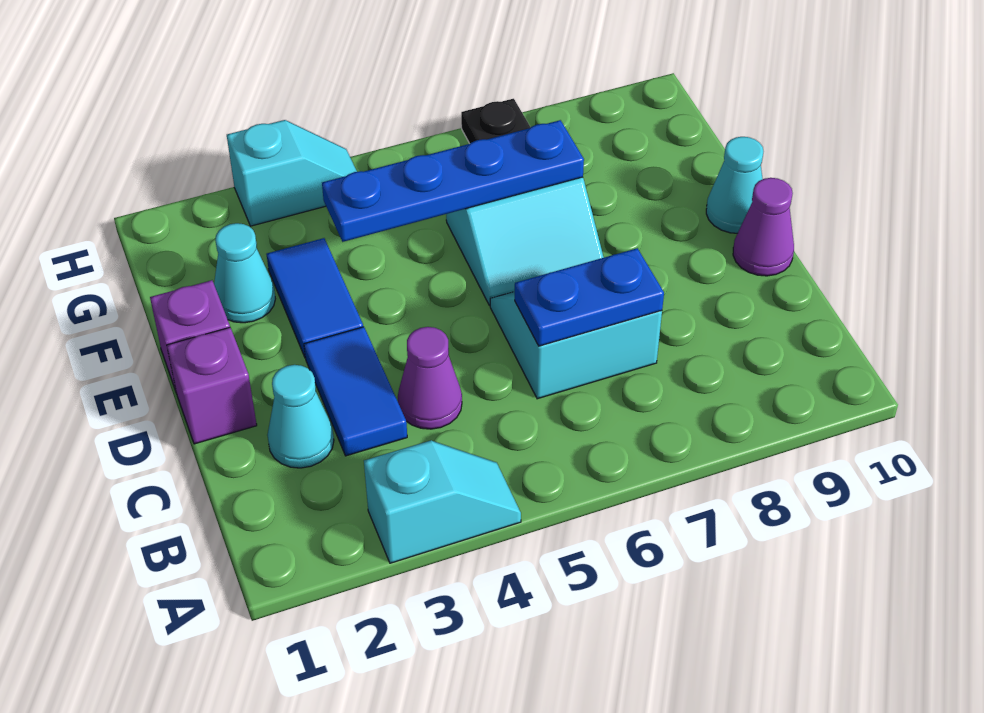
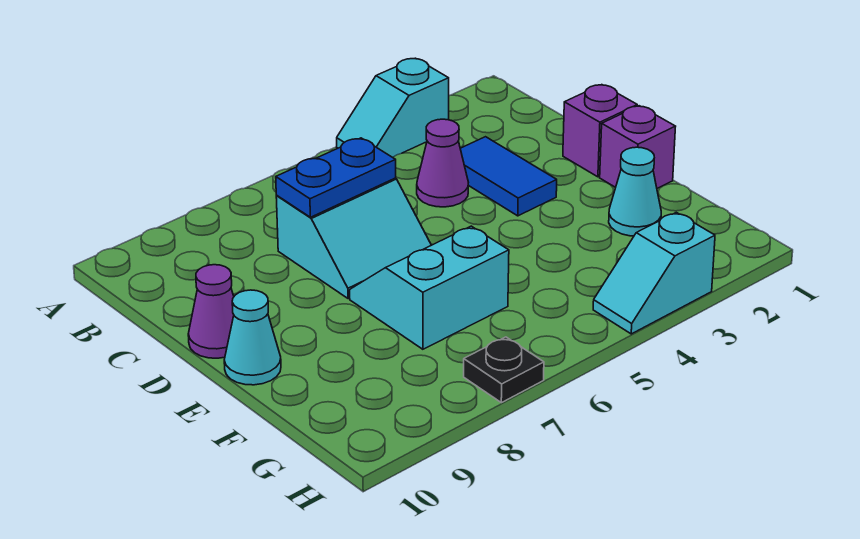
cyan cone C2 level 1 -> none
blue tile E3:F3 level 1 -> none
blue plate F4:F7 level 2 -> none

